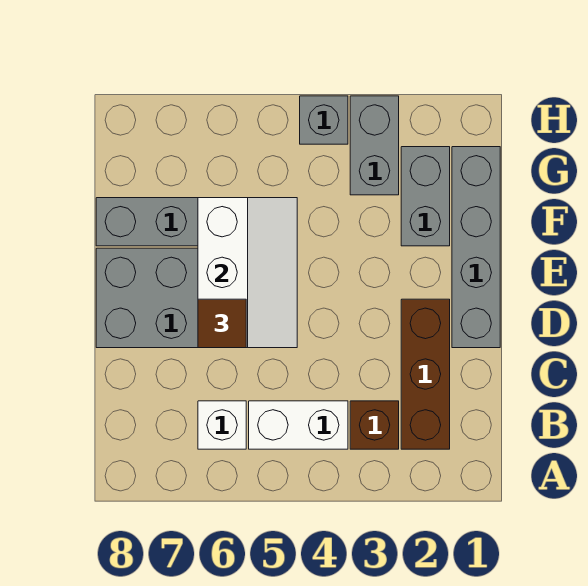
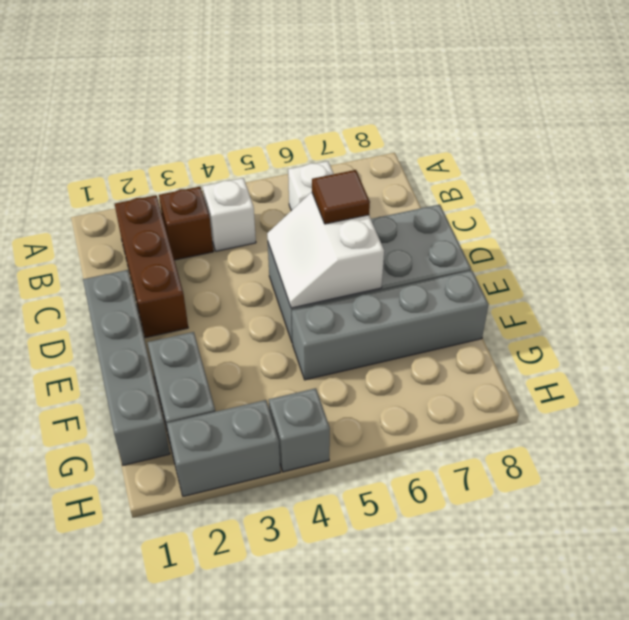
white brick B4:B5 level 1 -> white brick B4 level 1
white slope D5:F6 level 2 top 6 -> white slope D5:E6 level 2 top 6
grey brick G3:H3 level 1 -> grey brick H2:H3 level 1

